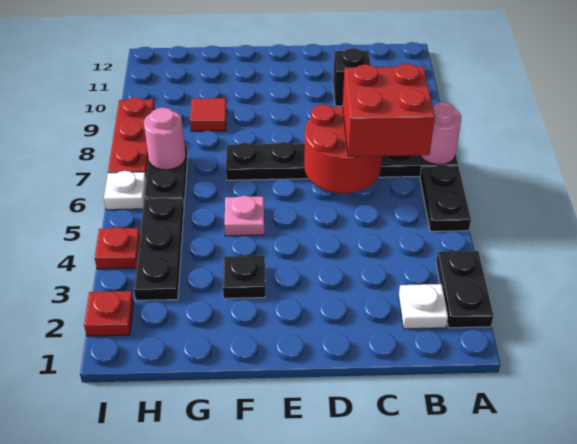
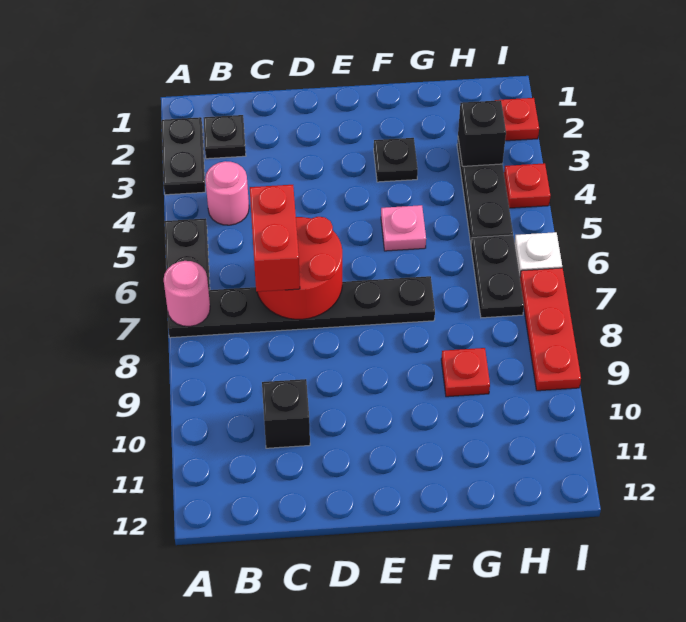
white plate B2 level 1 -> black plate B2 level 1
red brick B6:C7 level 3 -> red brick C6:C7 level 3
red tile G9 level 1 -> red plate G9 level 1
none -> black brick H3 level 2
pink round brick H7 level 2 -> pink round brick B4 level 1

